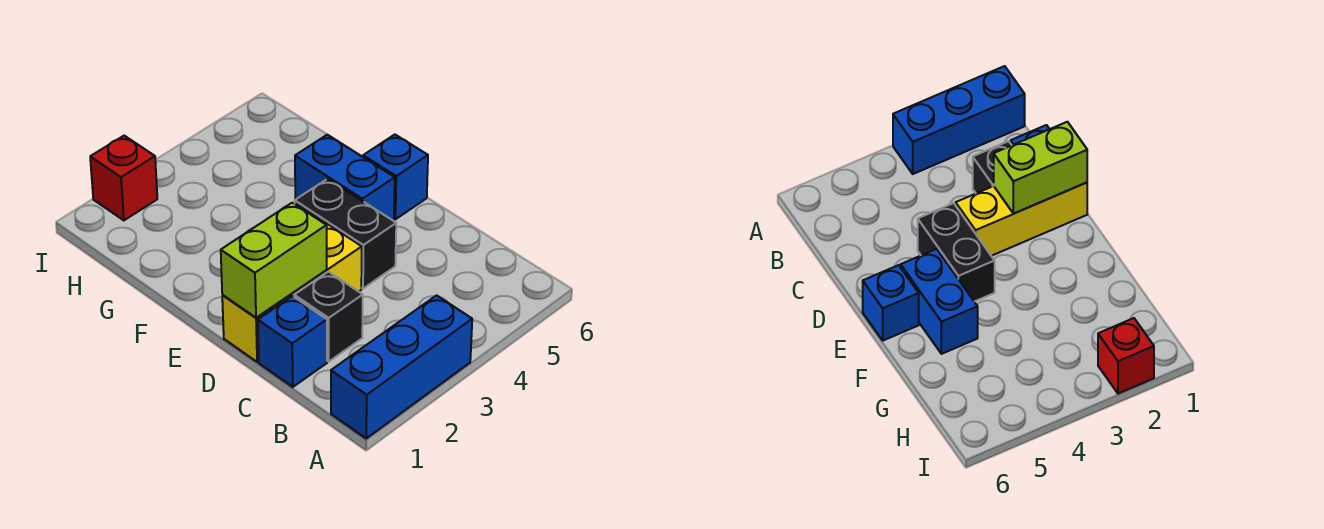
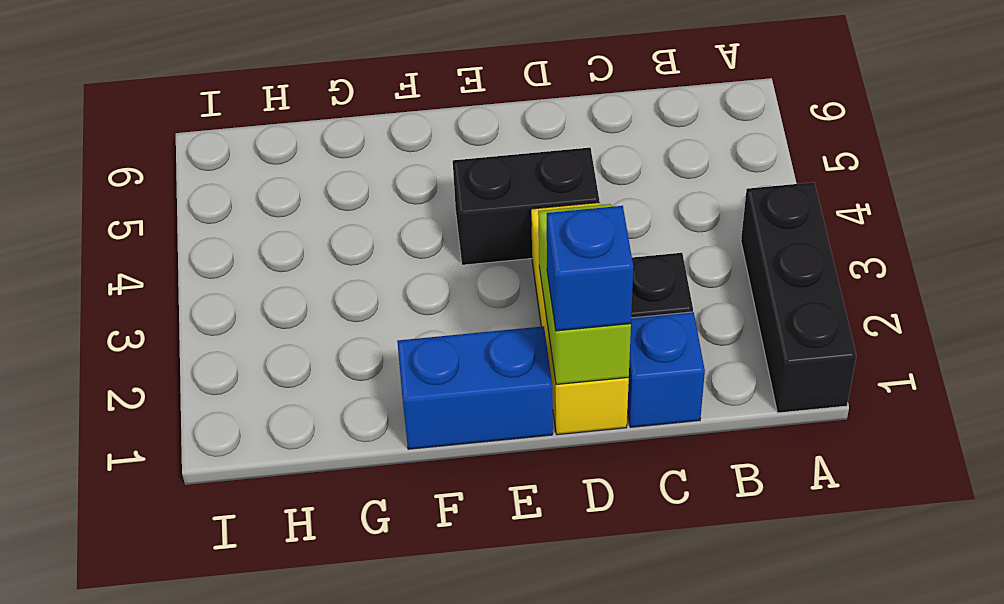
blue brick A1:A3 level 1 -> black brick A1:A3 level 1
blue brick E5:F5 level 1 -> blue brick E1:F1 level 1
blue brick E6 level 1 -> blue brick D1 level 3
red brick I2 level 1 -> none

